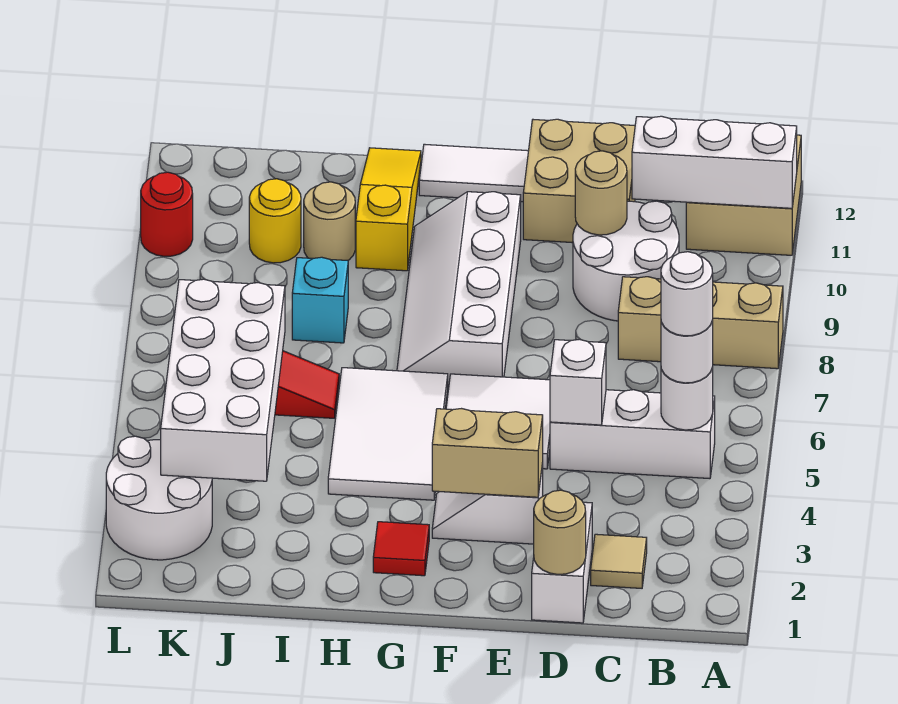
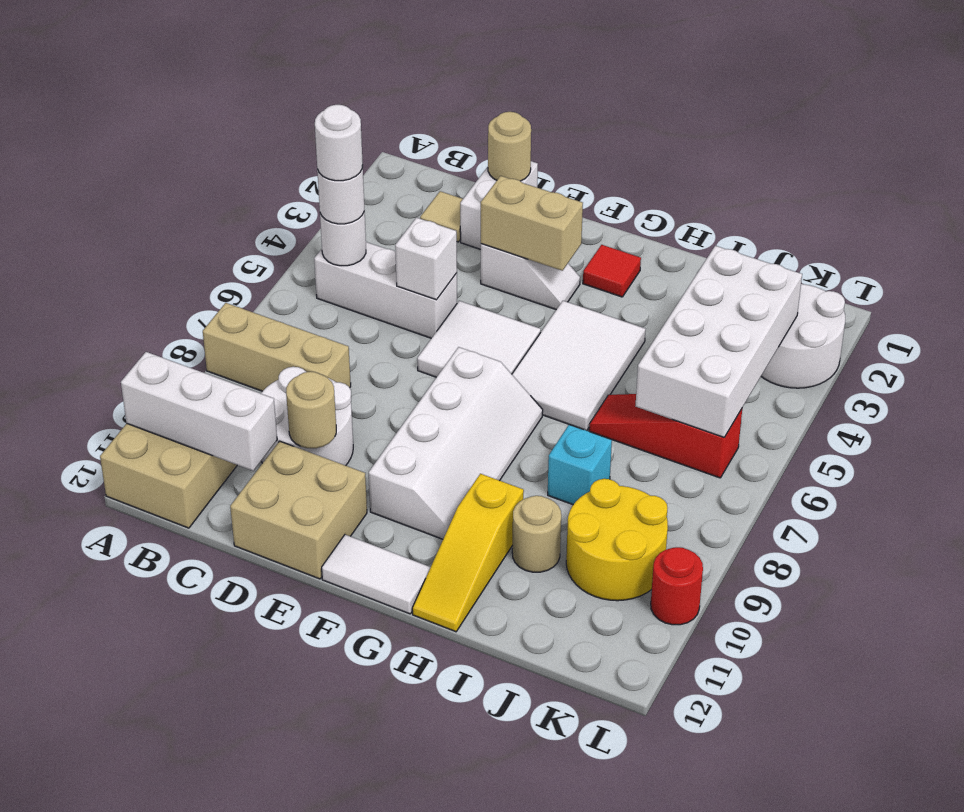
yellow round brick J10 level 1 -> yellow round brick J9:K10 level 1

